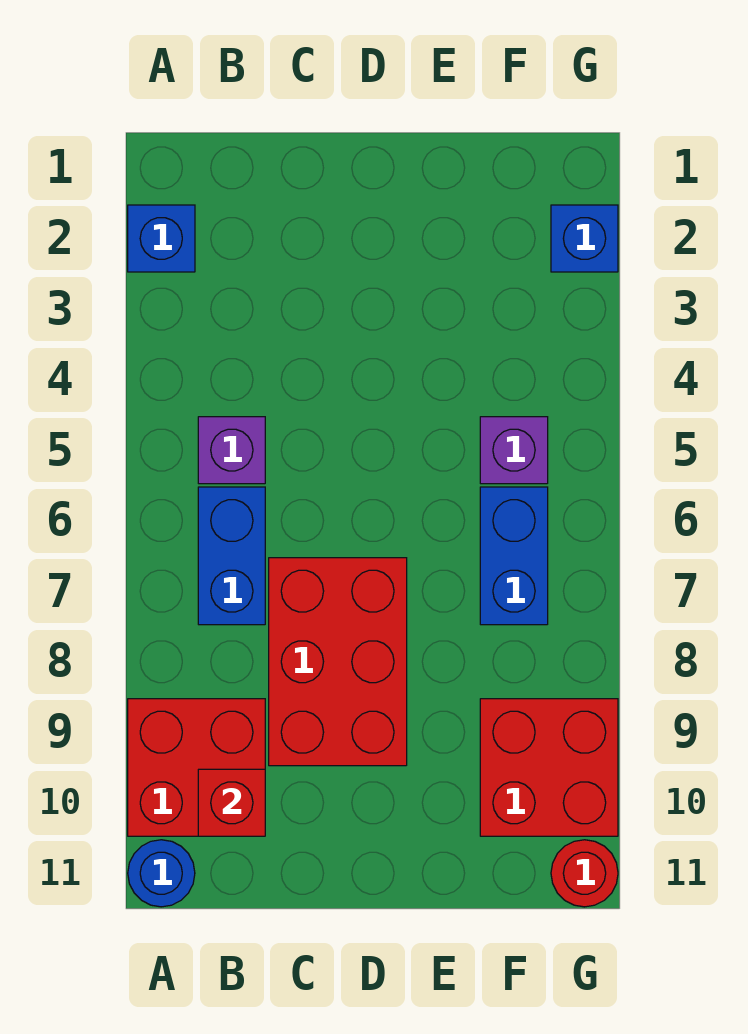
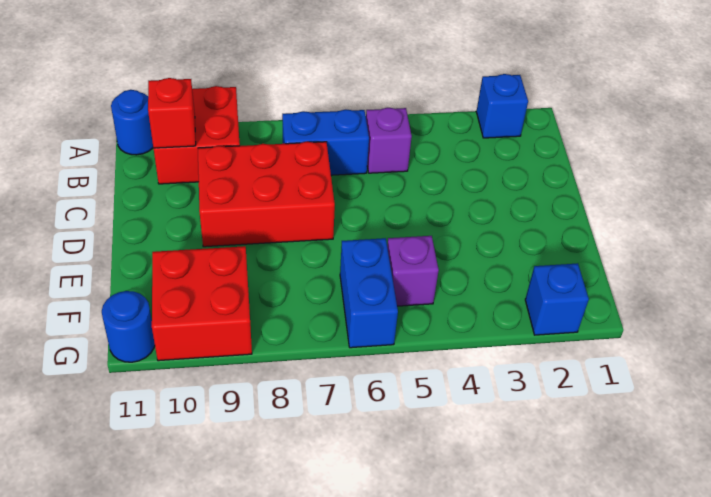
blue brick F6:F7 level 1 -> blue brick F6:G6 level 1
red round brick G11 level 1 -> blue round brick G11 level 1

